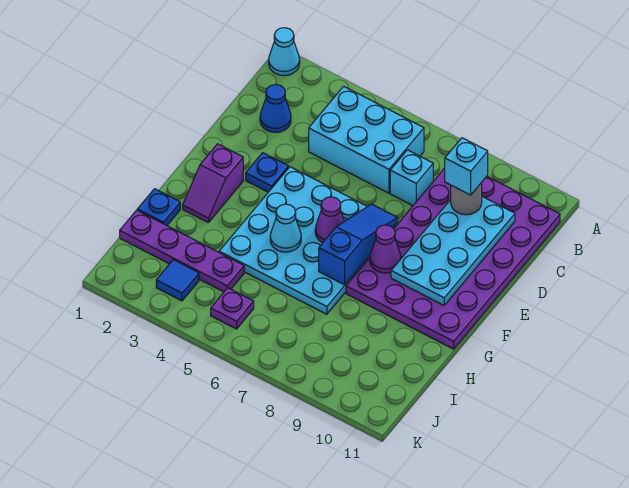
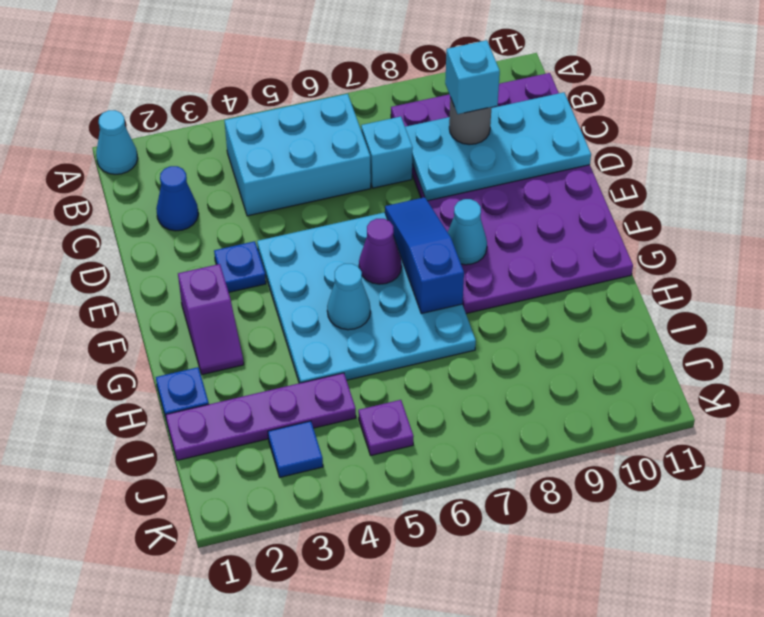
cyan plate C9:F10 level 2 -> cyan plate C8:D11 level 2
purple cone F8 level 2 -> cyan cone F8 level 2

